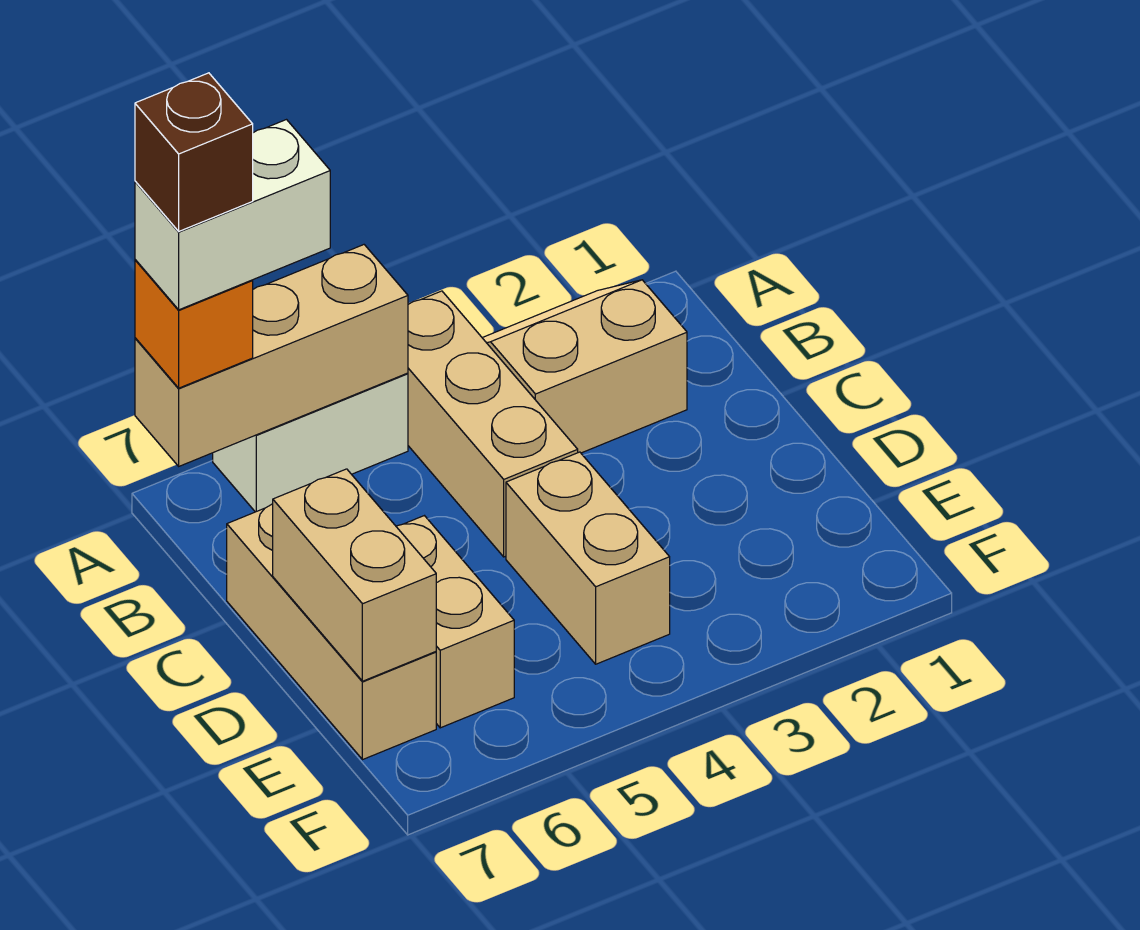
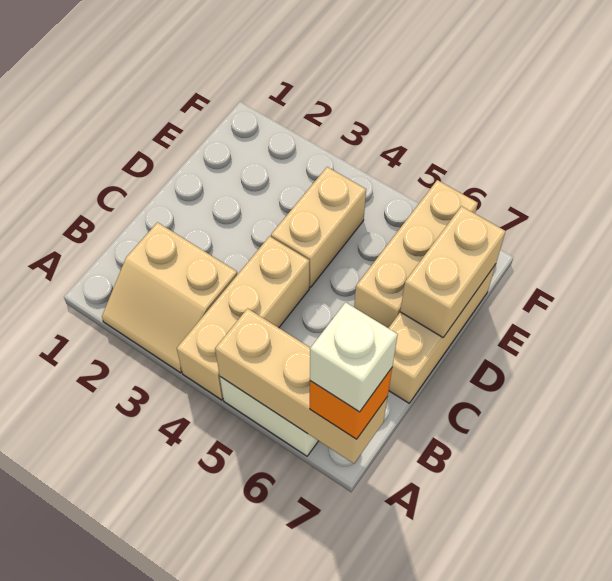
white brick A6:A7 level 4 -> white brick A7 level 4
brown brick A7 level 5 -> none
tan brick D6:E6 level 1 -> tan brick D6:F6 level 1

